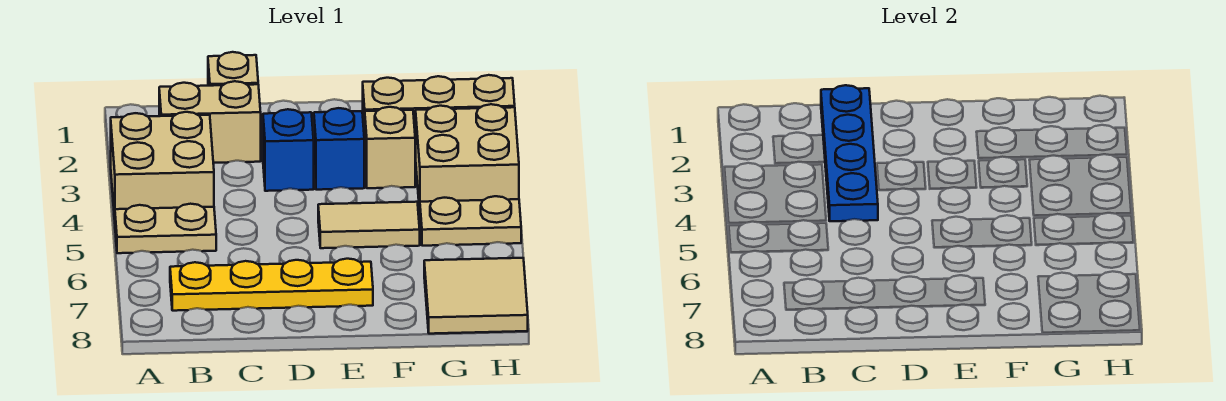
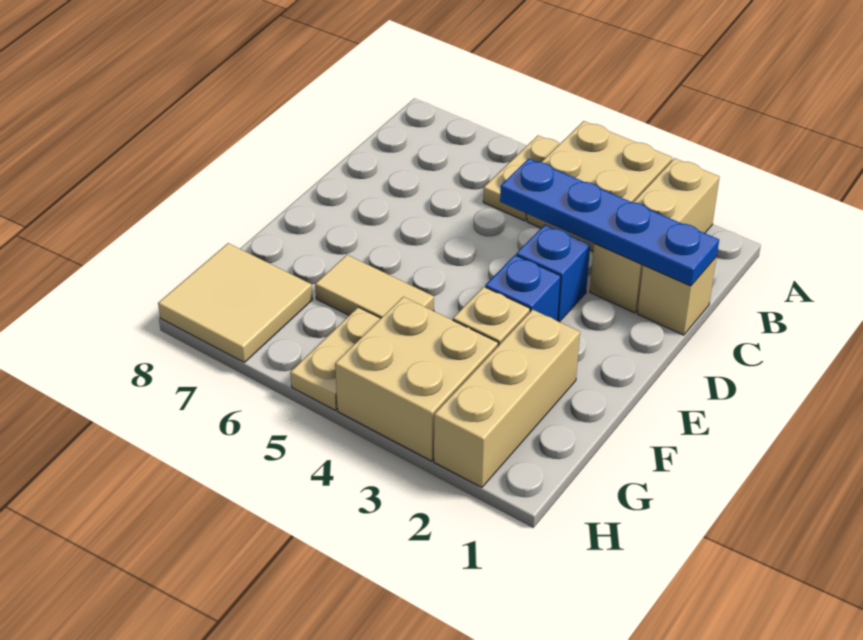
tan brick B2:C2 level 1 -> tan brick A2:C2 level 1
yellow plate B7:E7 level 1 -> none
tan tile E5:F5 level 1 -> tan tile F5:F6 level 1

